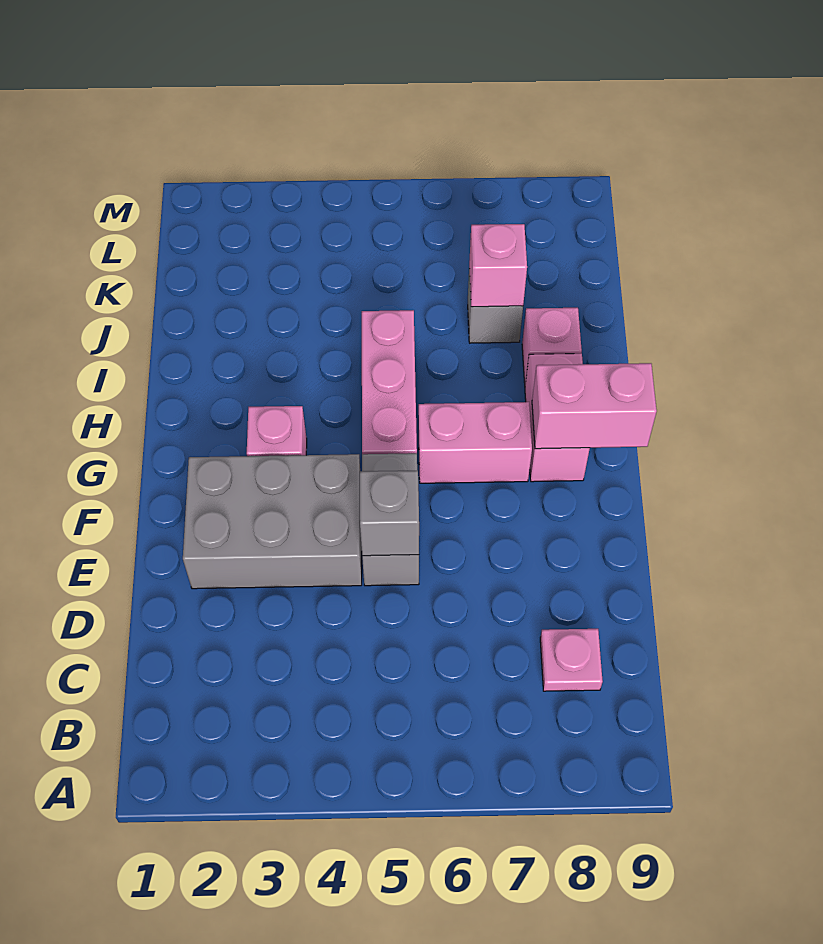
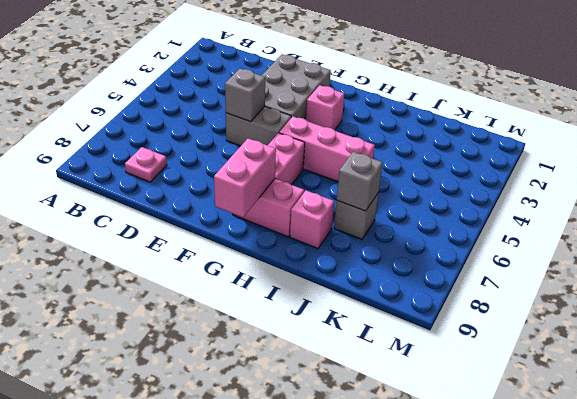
pink brick J7 level 2 -> grey brick J7 level 2

